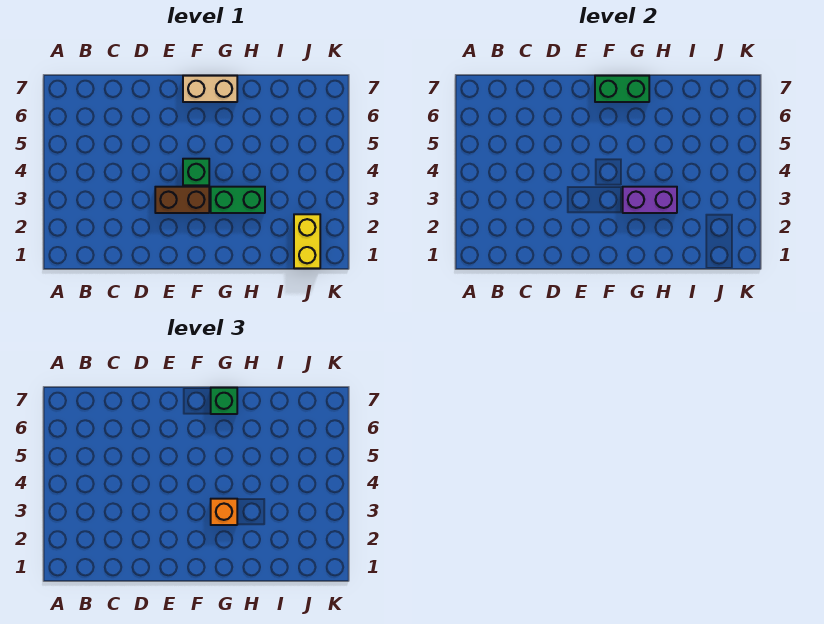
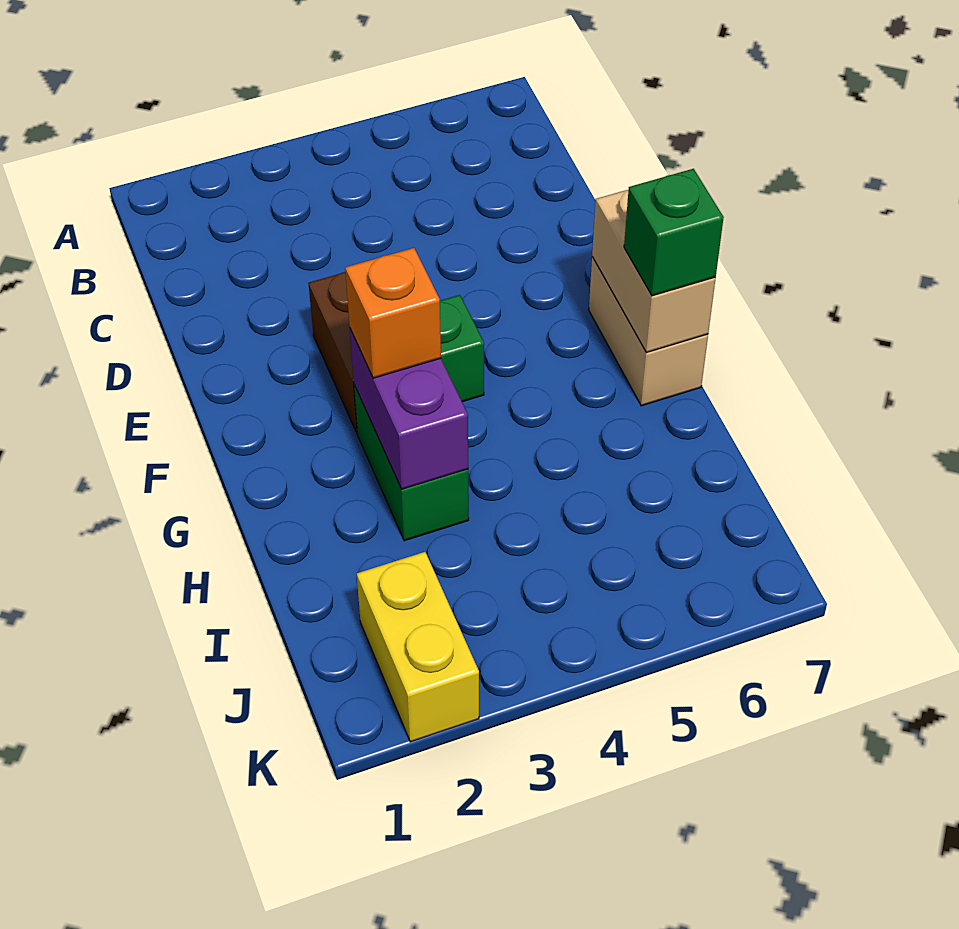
green brick F7:G7 level 2 -> tan brick F7:G7 level 2
yellow brick J1:J2 level 1 -> yellow brick J2:K2 level 1

